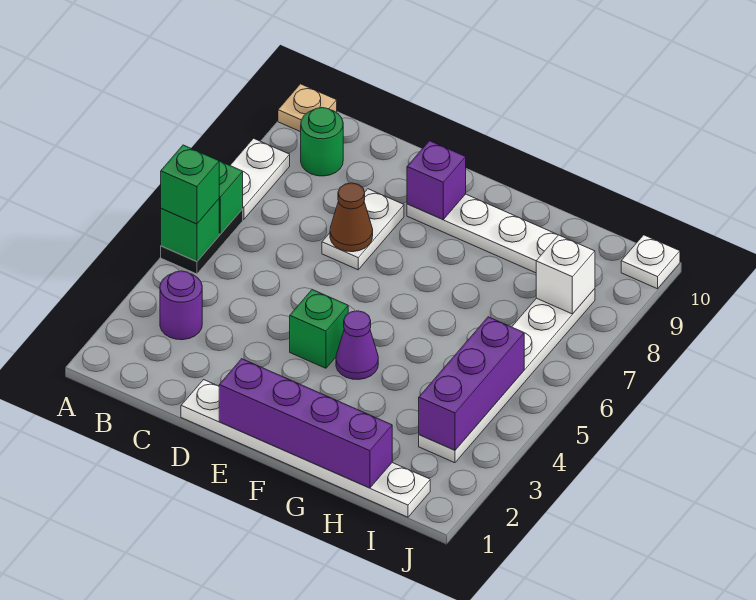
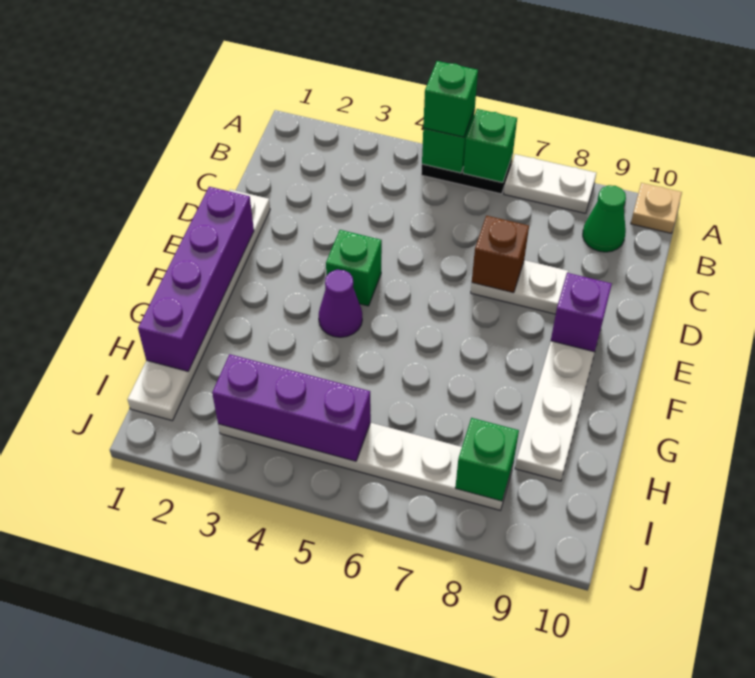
purple round brick B3 level 1 -> none
green round brick B9 level 1 -> green cone B9 level 1
brown cone D7 level 2 -> brown brick D7 level 2
white brick I8 level 2 -> green brick I8 level 2
white plate J10 level 1 -> none

